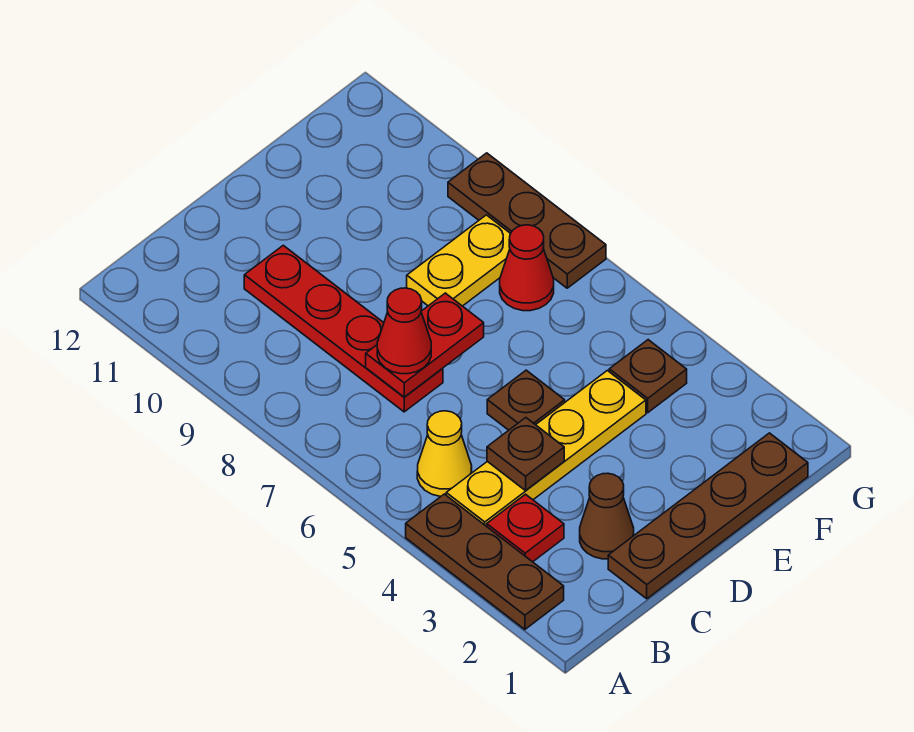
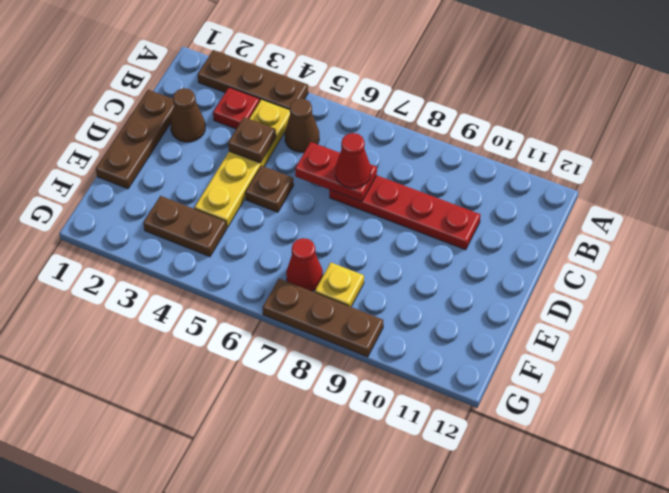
yellow cone B5 level 1 -> brown cone B5 level 1
brown plate C1:F1 level 1 -> brown plate C1:E1 level 1
red plate C7:D7 level 2 -> red plate C6:C7 level 2
yellow plate E8:F8 level 1 -> yellow plate F8 level 1
brown plate F4 level 1 -> brown plate F3:F4 level 1

